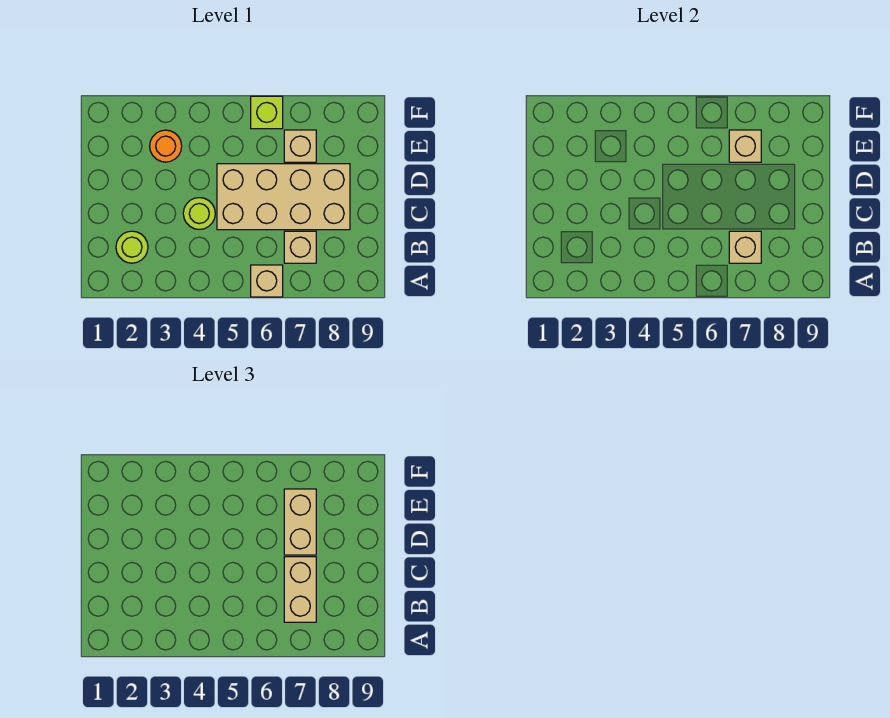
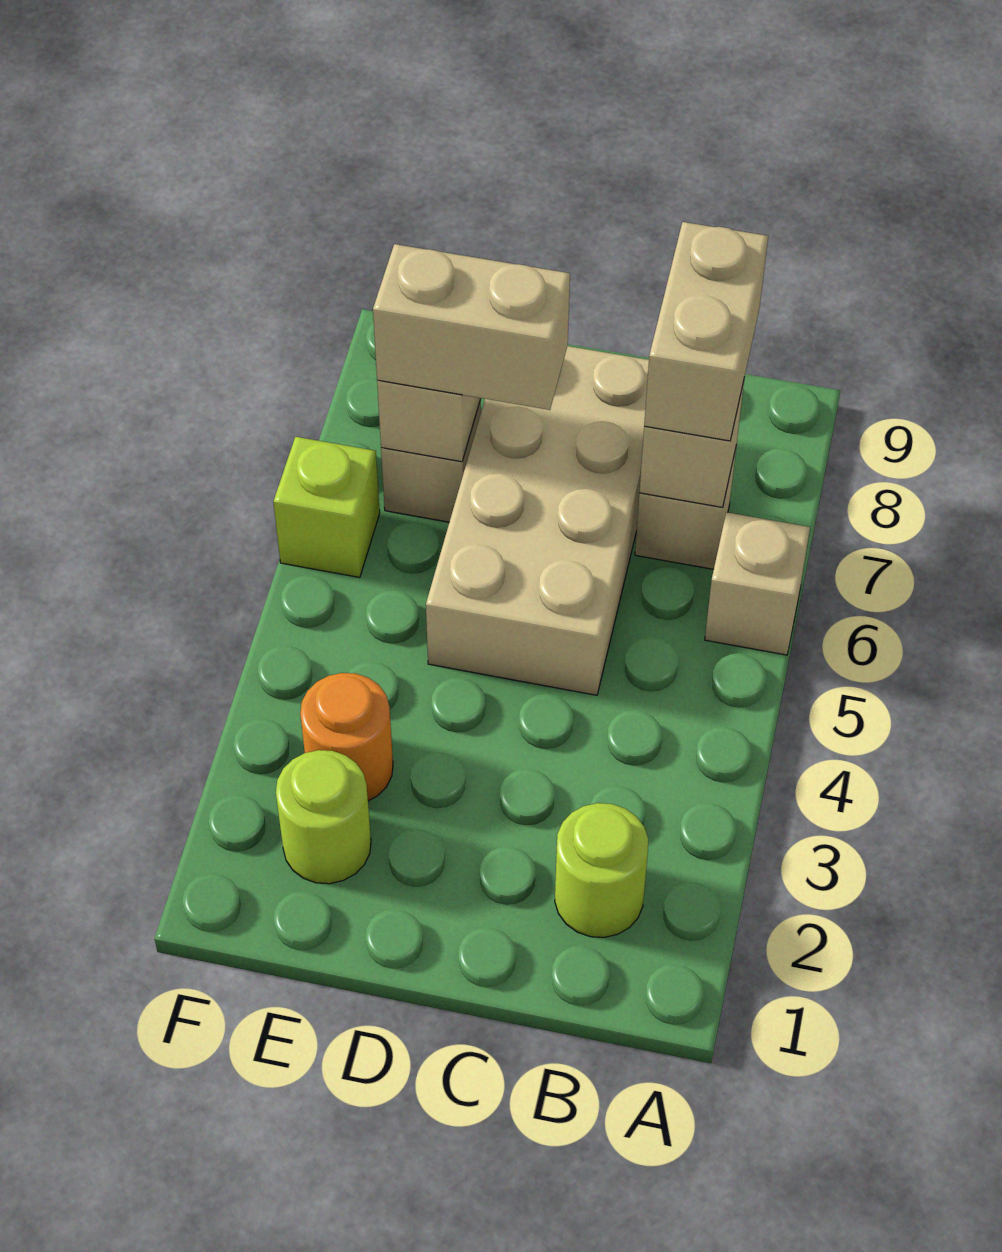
tan brick B7:C7 level 3 -> tan brick B7:B8 level 3
lime round brick C4 level 1 -> lime round brick E2 level 1

